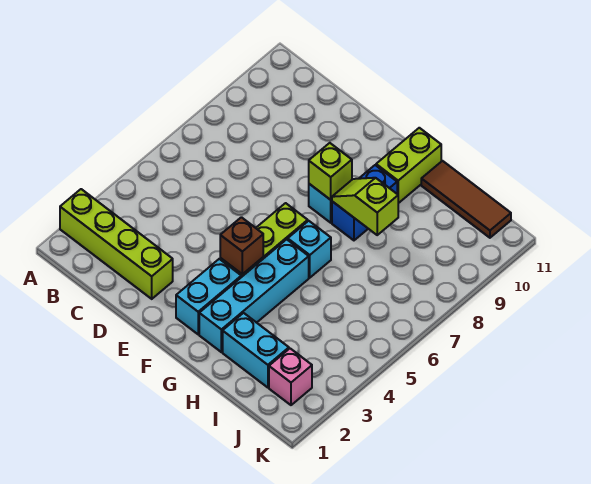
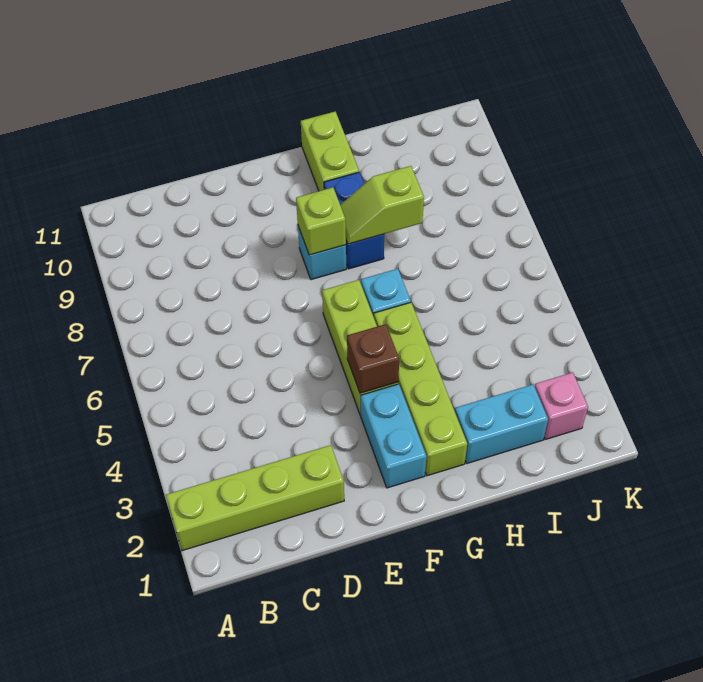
cyan brick G2:G5 level 1 -> lime brick G2:G5 level 1
brown tile H11:J11 level 1 -> none

